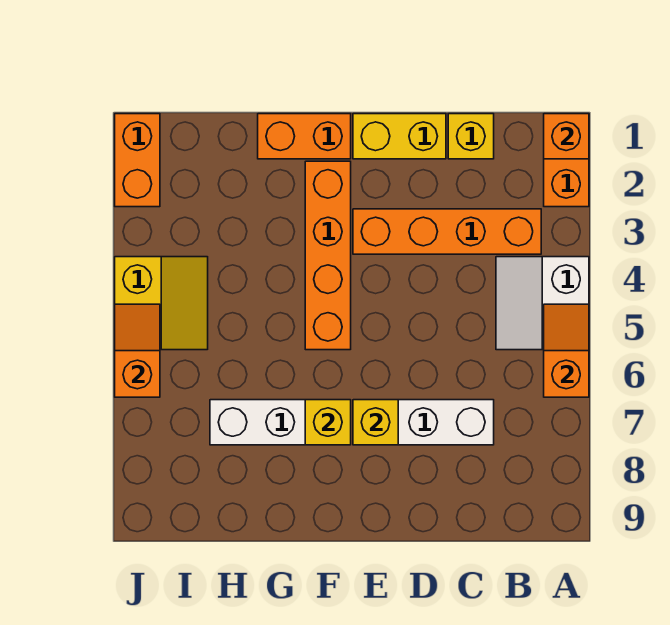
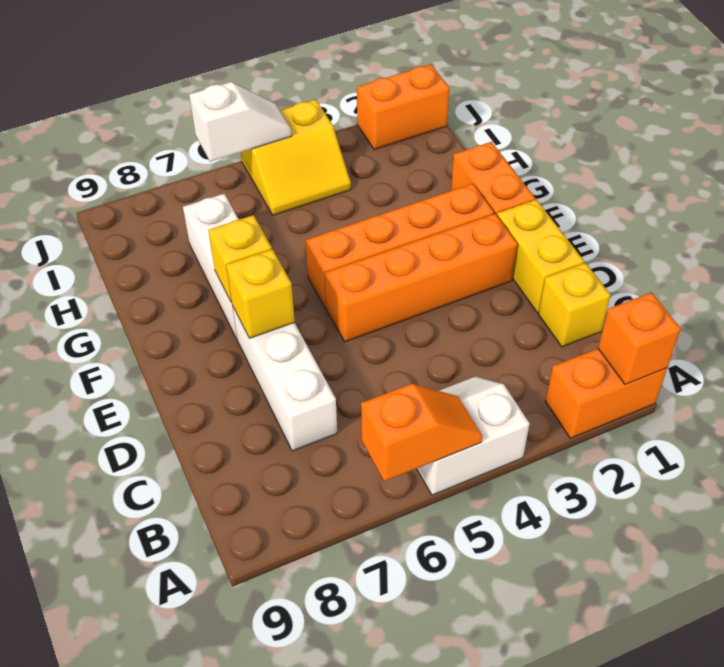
orange brick B3:E3 level 1 -> orange brick E2:E5 level 1
orange slope J5:J6 level 2 top 6 -> white slope J5:J6 level 2 top 6

